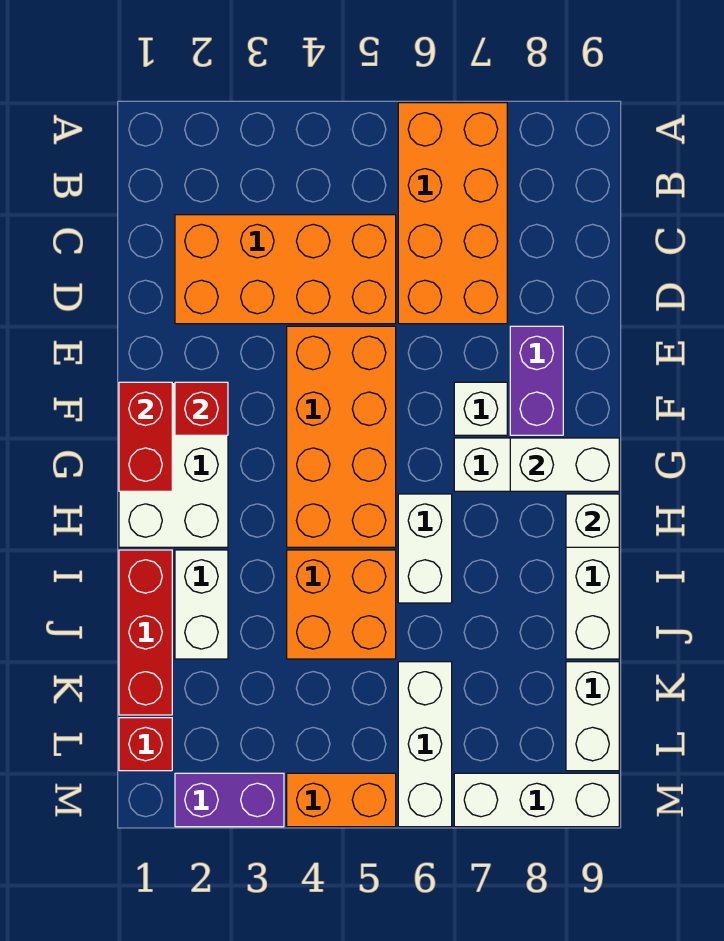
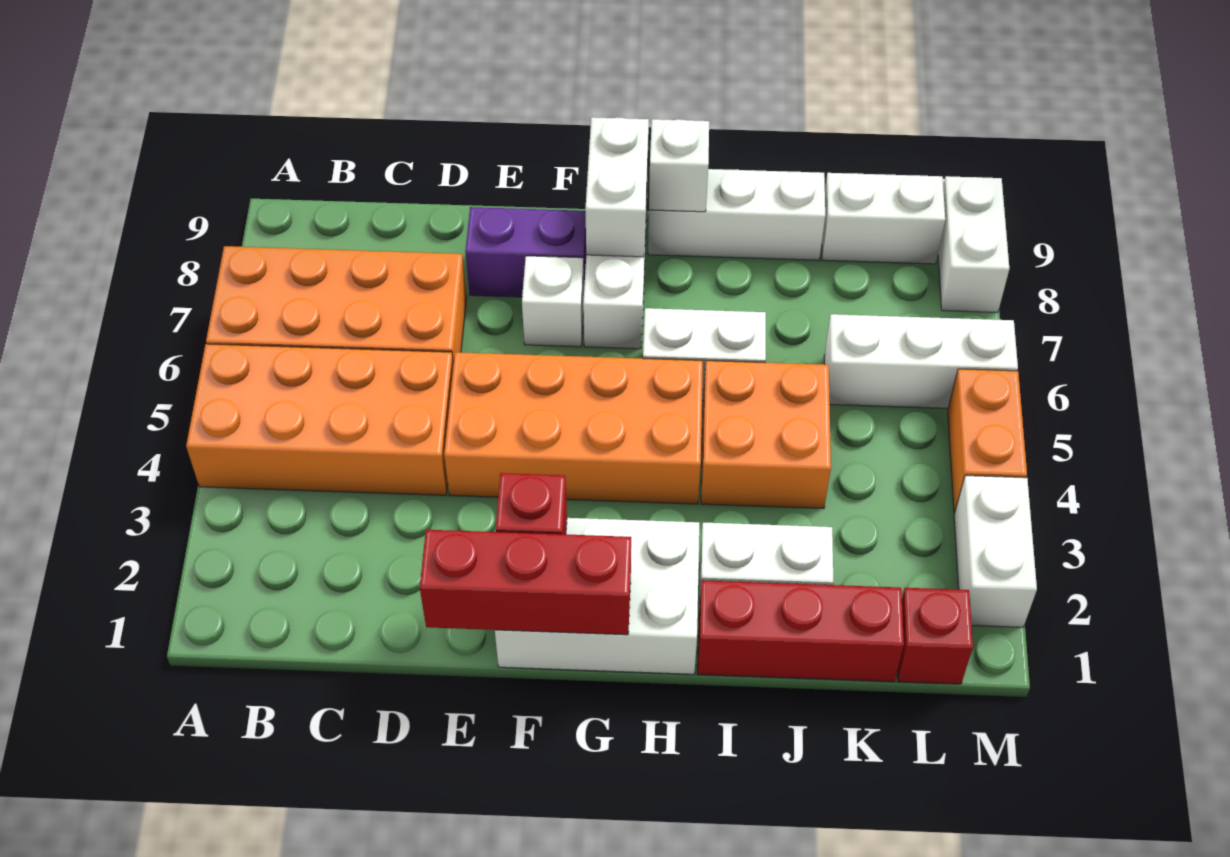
orange brick C2:D5 level 1 -> orange brick A4:D5 level 1
red brick F1:G1 level 2 -> red brick E1:G1 level 2
purple brick M2:M3 level 1 -> white brick M2:M3 level 1
white brick M7:M9 level 1 -> white brick M8:M9 level 1

